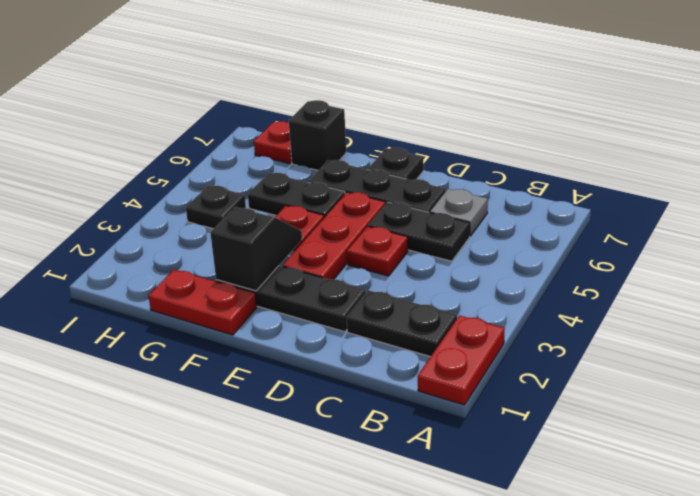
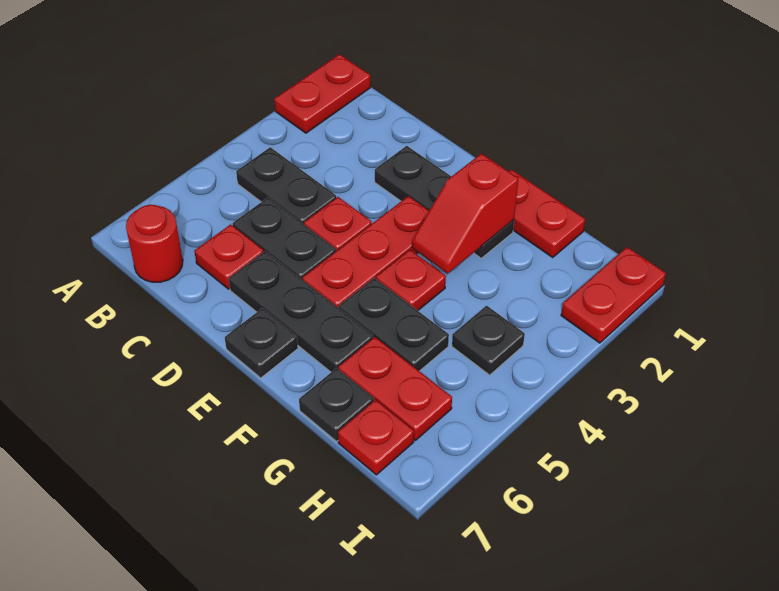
black plate B2:C2 level 1 -> black plate B4:C4 level 1
none -> red round brick B7 level 1
grey plate C6 level 1 -> red plate C6 level 1
black slope F2:F3 level 2 top 2 -> red slope F2:F3 level 2 top 2
none -> red plate G6:H6 level 1
black brick G7 level 1 -> black plate G7 level 1
none -> red plate I1:I2 level 1

